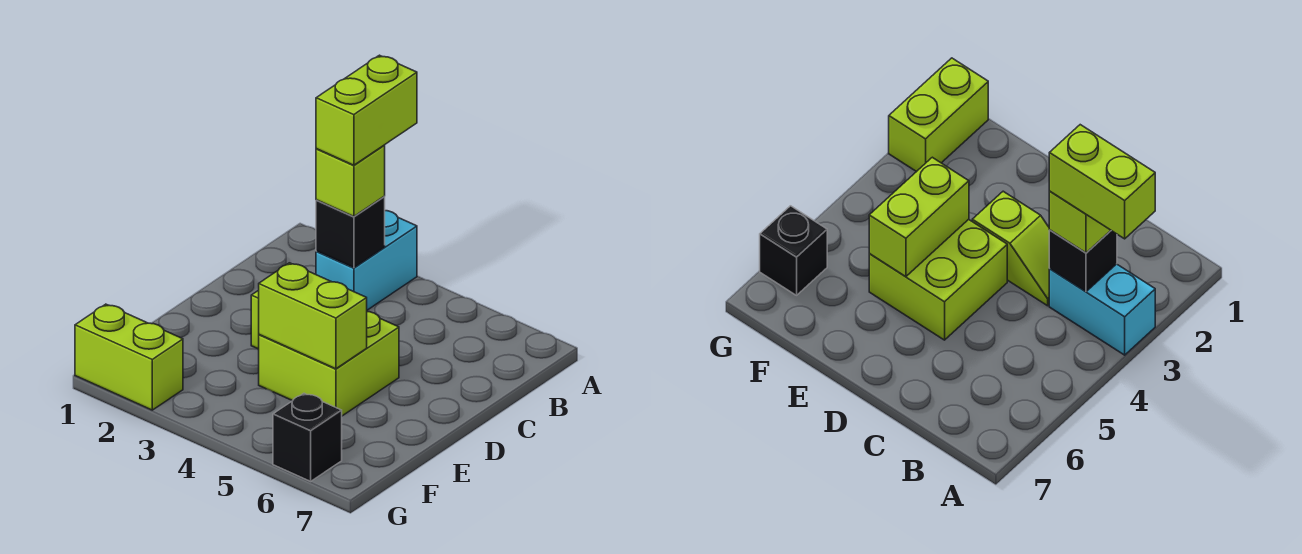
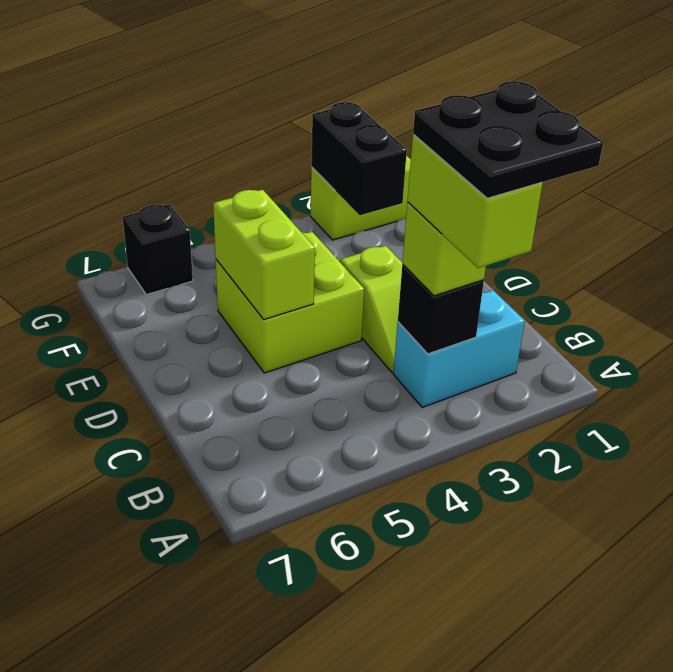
none -> black plate A2:B3 level 5
cyan brick A3:B3 level 1 -> cyan brick B2:B3 level 1
lime brick E4:E5 level 2 -> lime brick D5:E5 level 2
none -> black brick F2:G2 level 2

